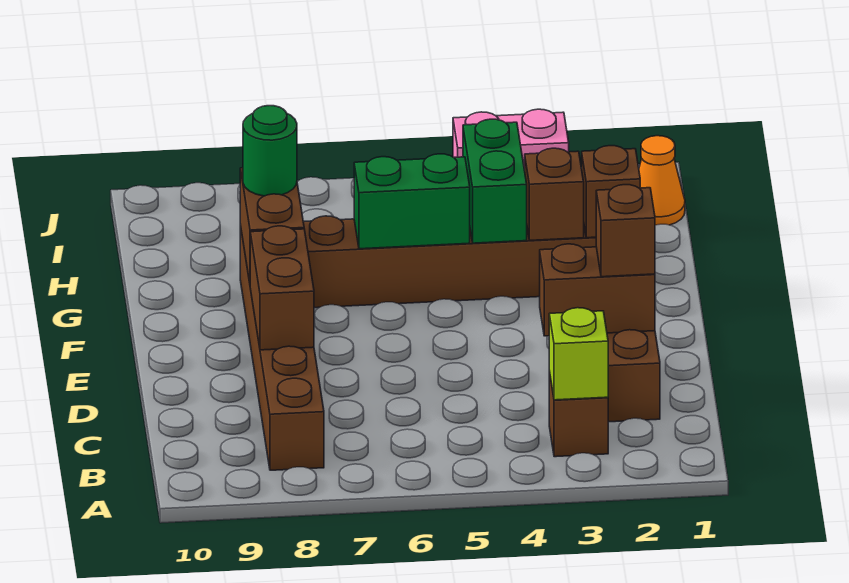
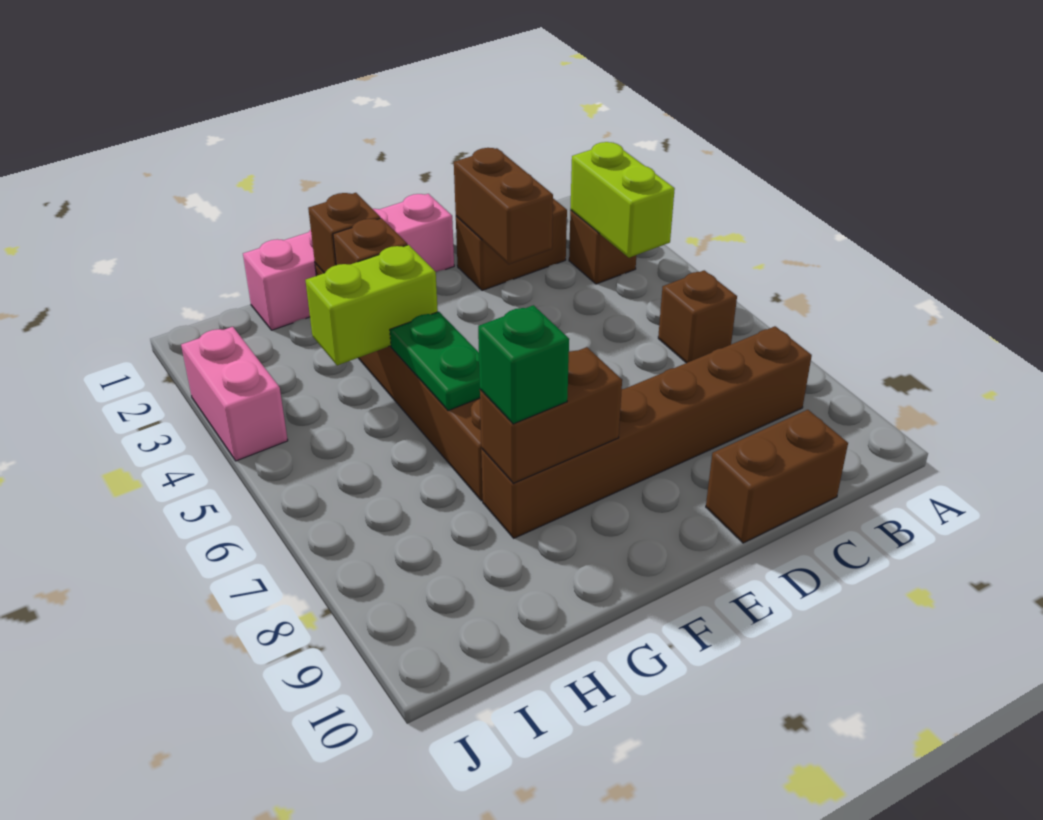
lime brick B3 level 2 -> lime brick B3:B4 level 2
brown brick D2 level 3 -> brown brick B6 level 1
brown brick D8:E8 level 2 -> brown brick C10:D10 level 1
none -> pink brick E1:H1 level 1
green brick G4:H4 level 2 -> lime brick G4:H4 level 2
green brick G5:G6 level 2 -> green plate G5:G6 level 2
green round brick G8 level 3 -> green brick G8 level 3
orange cone I1 level 1 -> none

